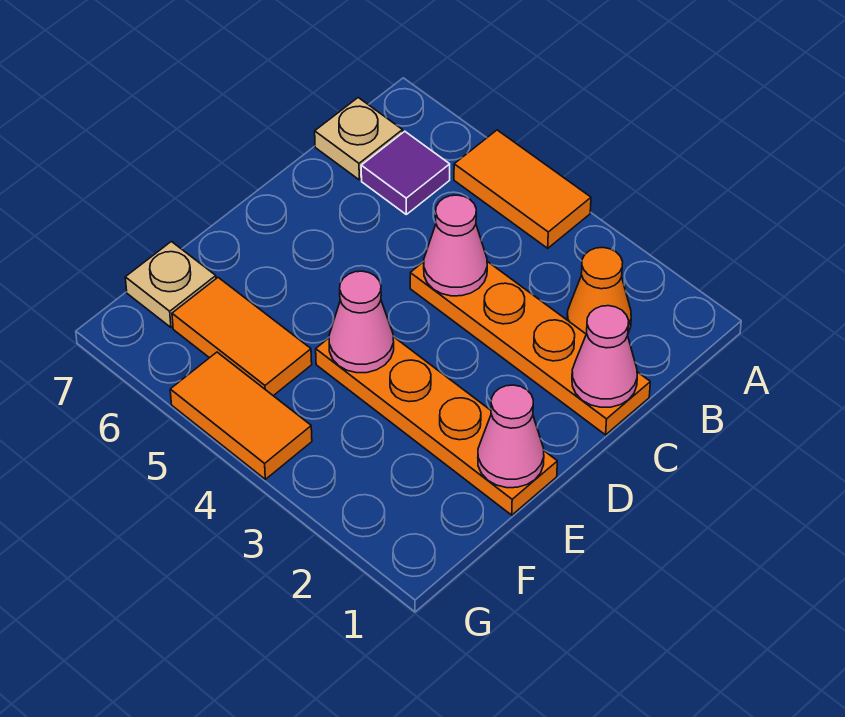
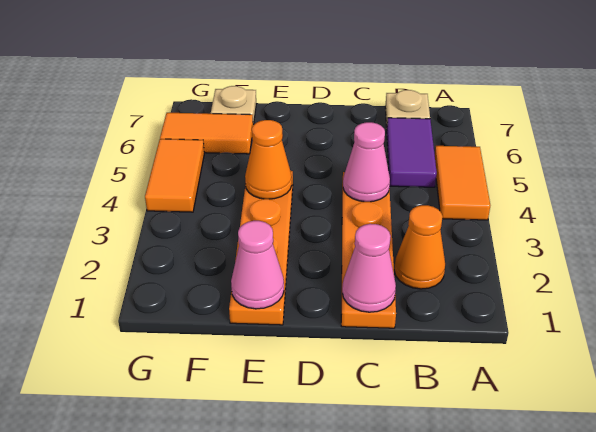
purple tile B6 level 1 -> purple tile B5:B6 level 1
pink cone E4 level 2 -> orange cone E4 level 2
orange tile F5:F6 level 1 -> orange tile F6:G6 level 1

